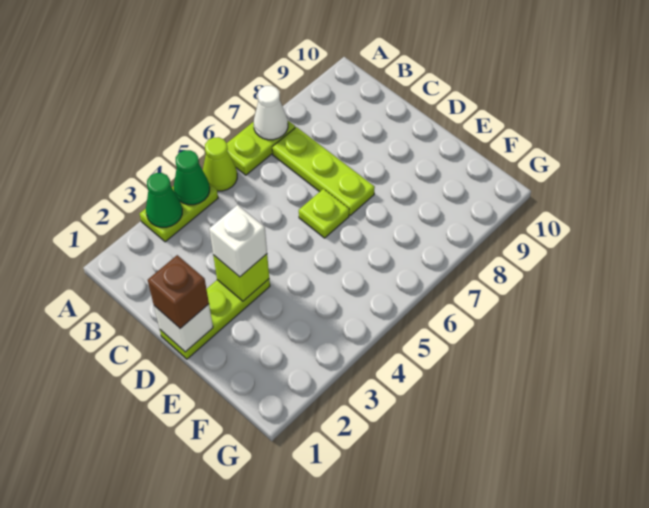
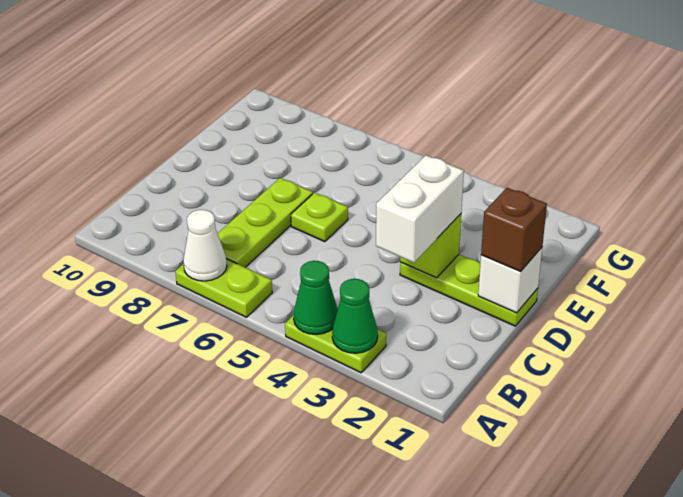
lime cone A5 level 1 -> none
white brick D3 level 3 -> white brick C3:D3 level 3

